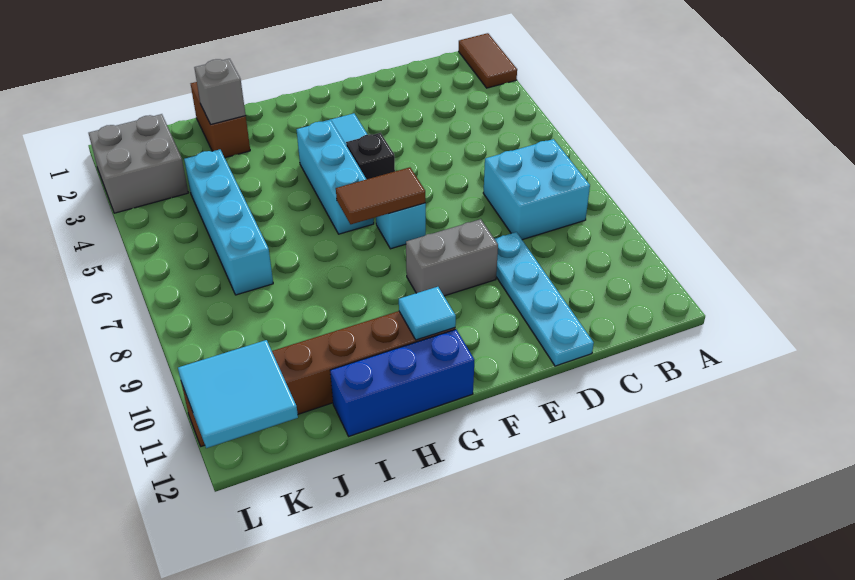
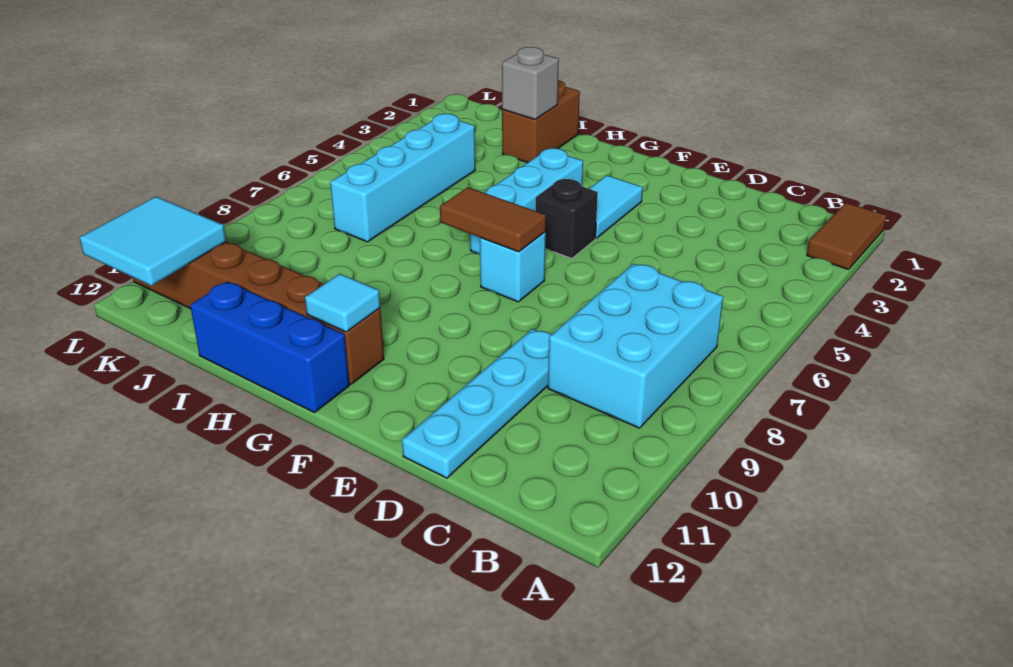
cyan brick B7:C8 level 1 -> cyan brick B7:C9 level 1
grey brick E9:F9 level 1 -> none
grey brick K2:L3 level 1 -> none

